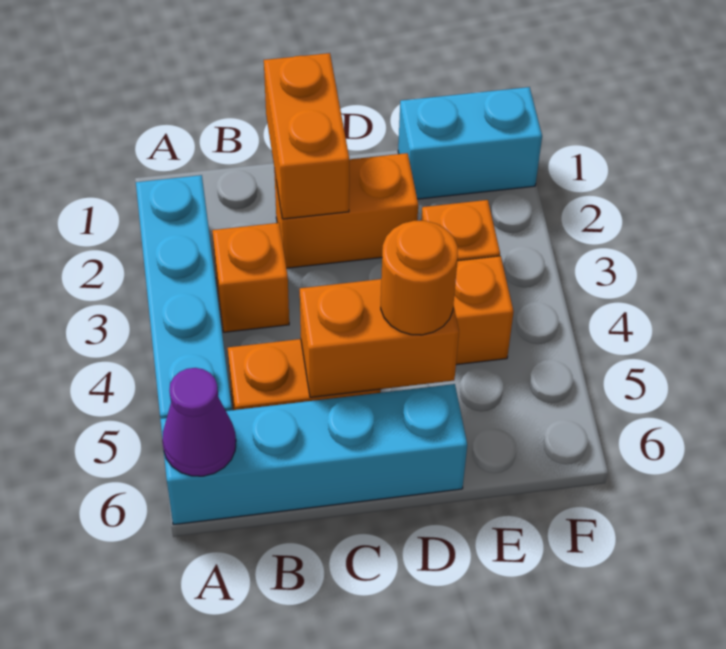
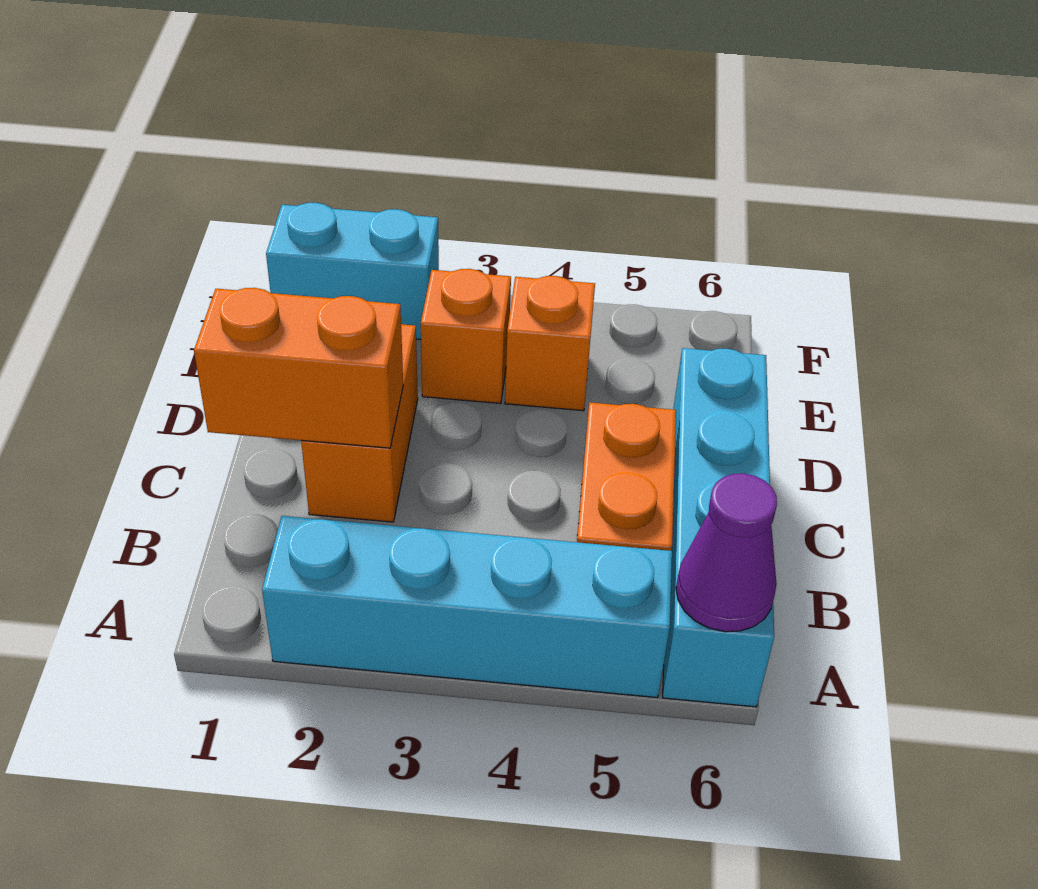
orange brick B3 level 1 -> none
orange brick C5:D5 level 2 -> none
orange round brick D5 level 3 -> none
cyan brick E1:F1 level 1 -> cyan brick F1:F2 level 1

